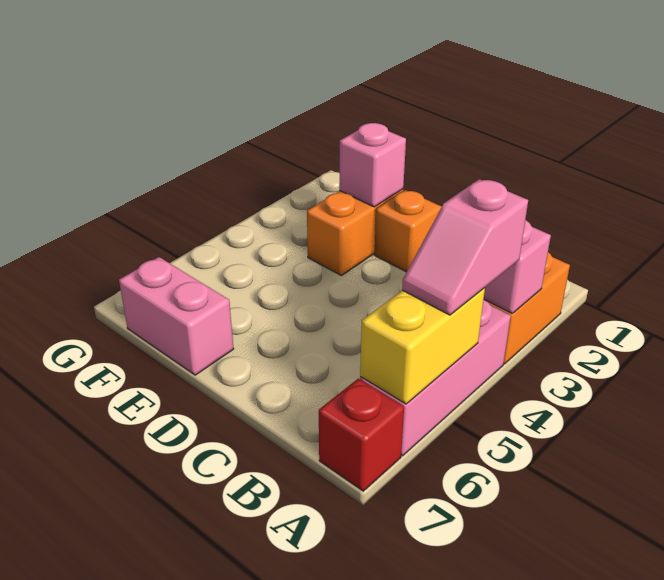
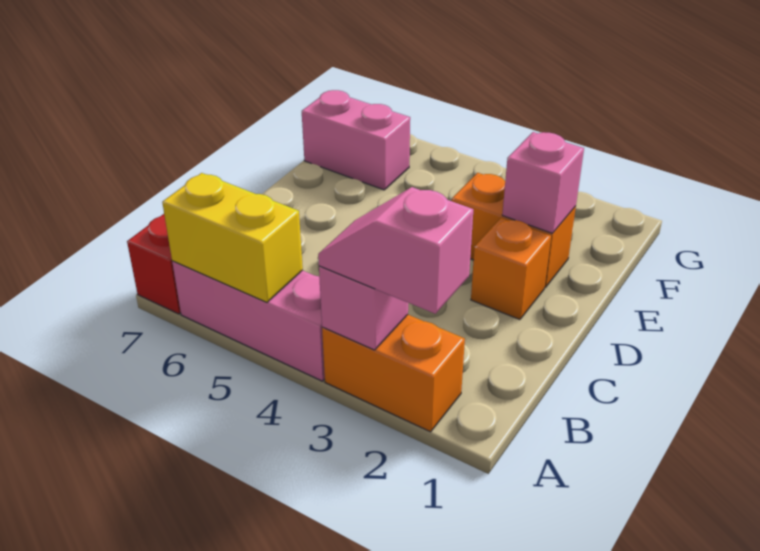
pink slope A4:A5 level 3 top 4 -> pink slope A2:A3 level 3 top 2
pink brick E7:F7 level 1 -> pink brick F6:F7 level 1

